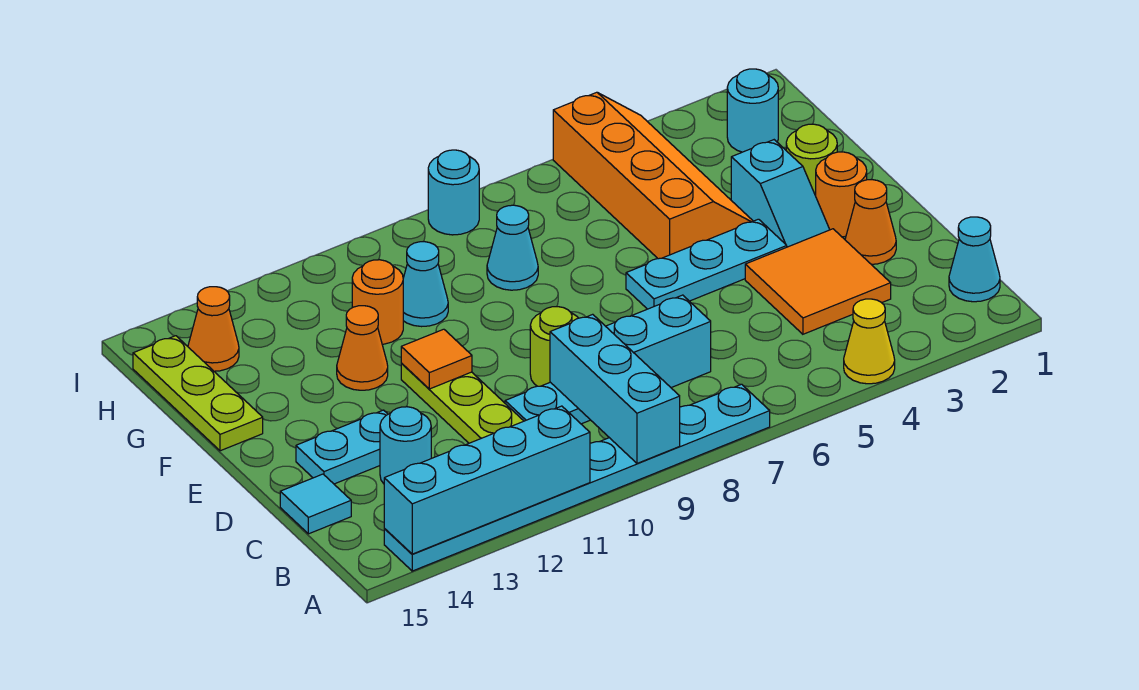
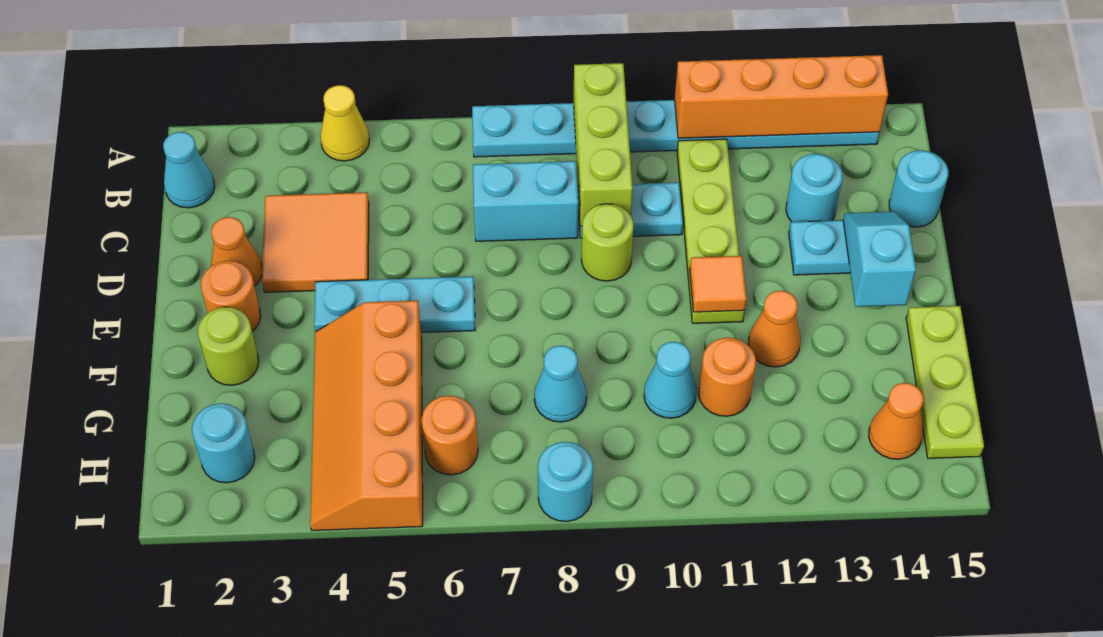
cyan brick A9:C9 level 2 -> lime brick A9:C9 level 2
cyan brick A11:A14 level 2 -> orange brick A11:A14 level 2
cyan tile C15 level 1 -> cyan round brick C15 level 1
cyan slope E3:F3 level 1 top F -> cyan slope D14:E14 level 2 top E
none -> orange round brick H6 level 1

